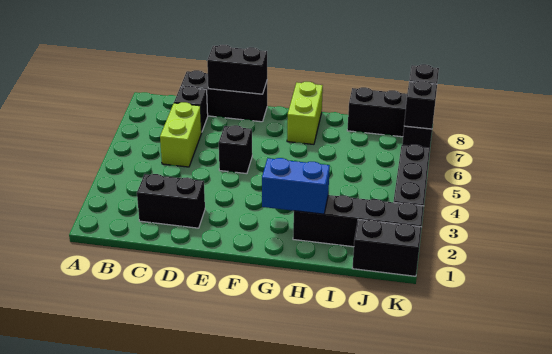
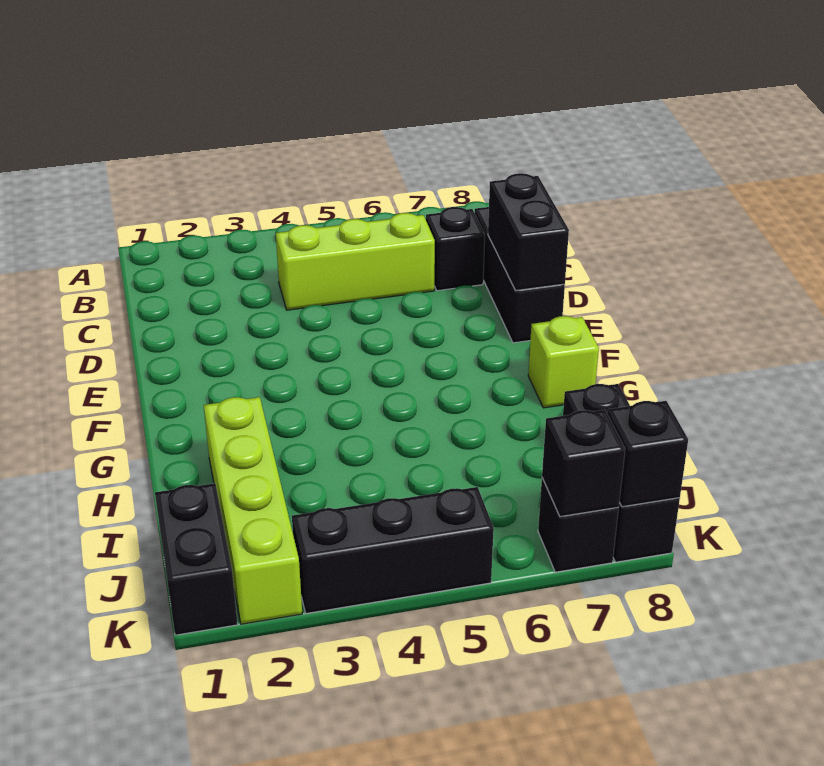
black brick C2:D2 level 1 -> none
lime brick C5:C6 level 1 -> lime brick C4:C6 level 1
black brick E5 level 1 -> none
blue brick G2:H2 level 2 -> none
lime brick G7:G8 level 1 -> lime brick G8 level 1
black brick H2:K2 level 1 -> lime brick H2:K2 level 1

